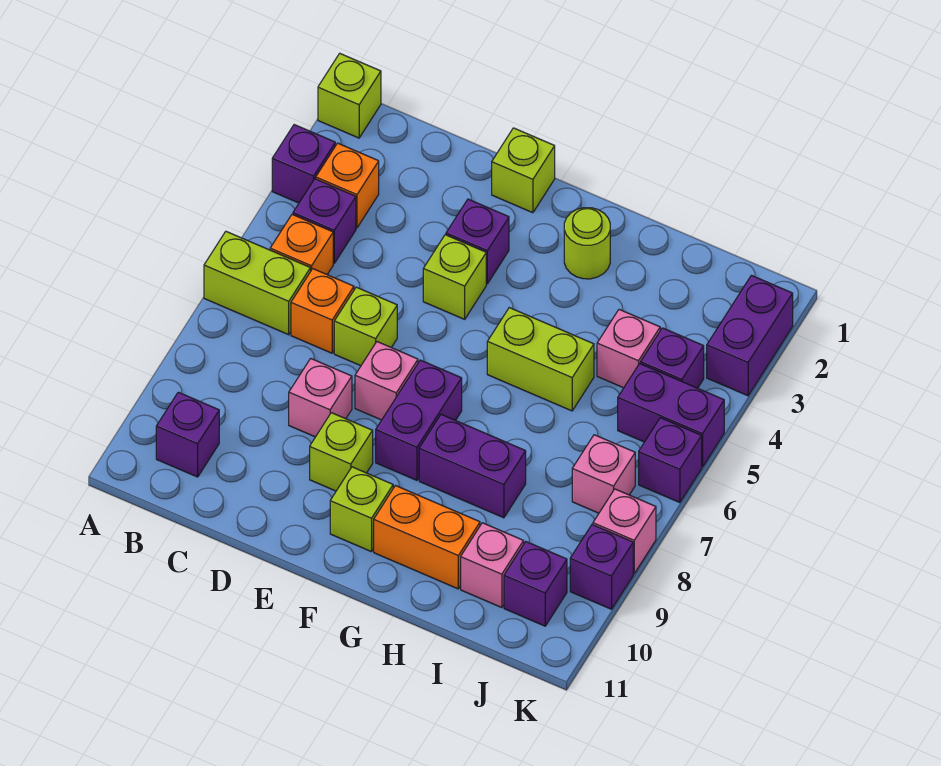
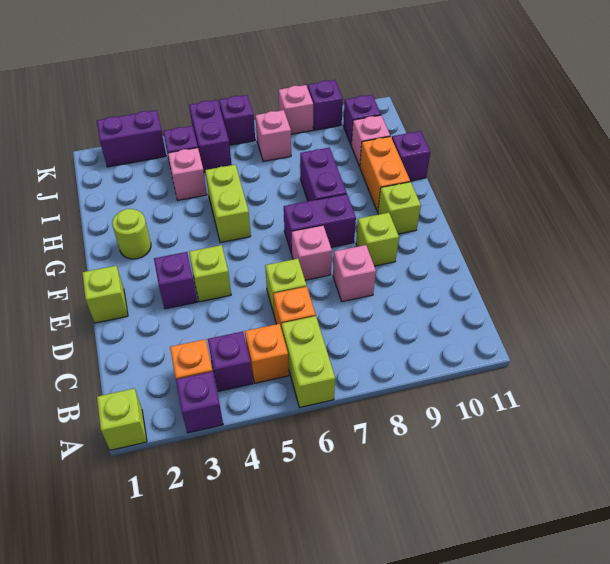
purple brick B10 level 1 -> purple brick H11 level 1

